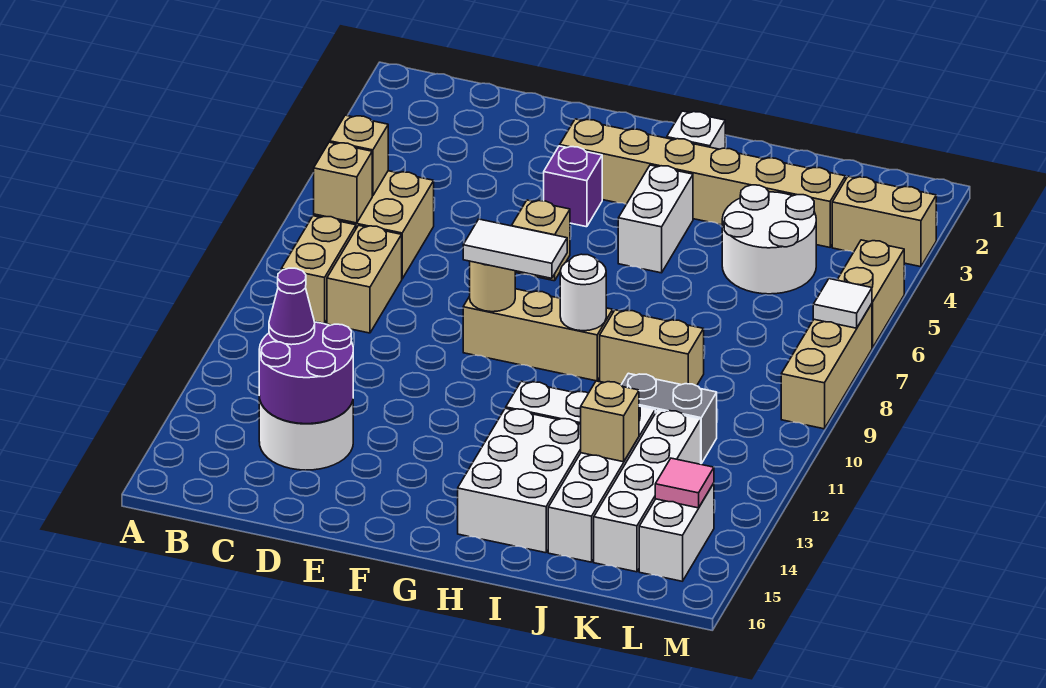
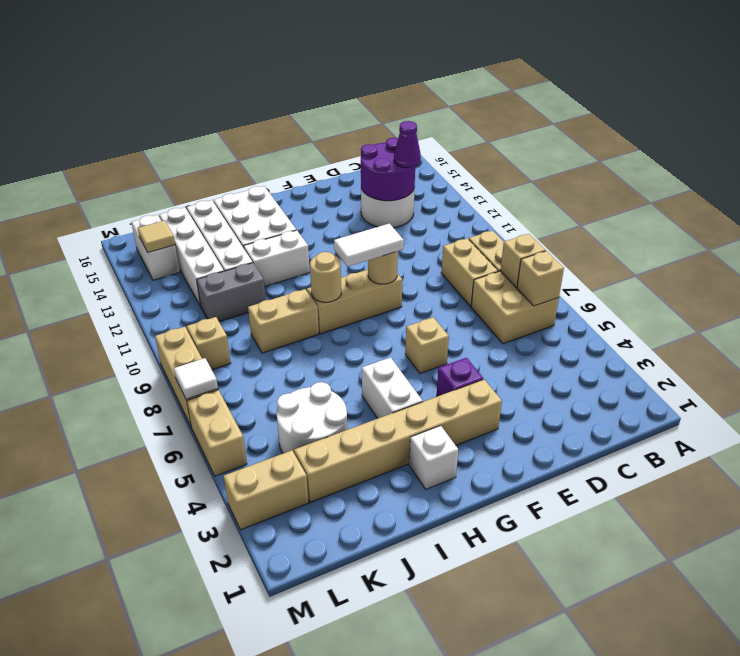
white round brick H9 level 2 -> tan round brick H9 level 2
tan brick J13 level 2 -> tan brick L9 level 1
pink tile L14 level 2 -> tan tile L14 level 2

